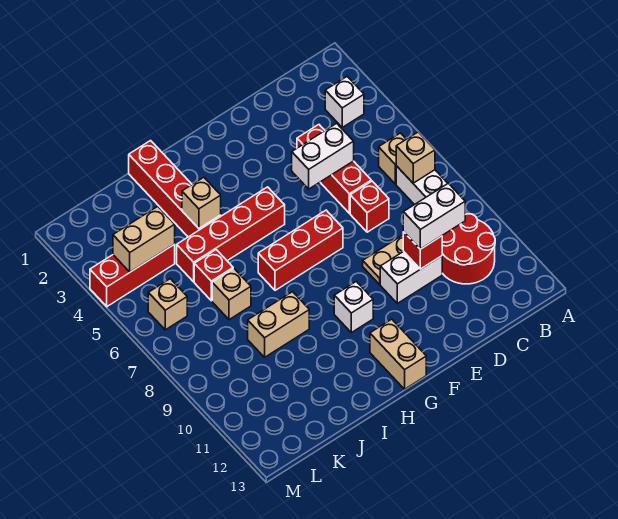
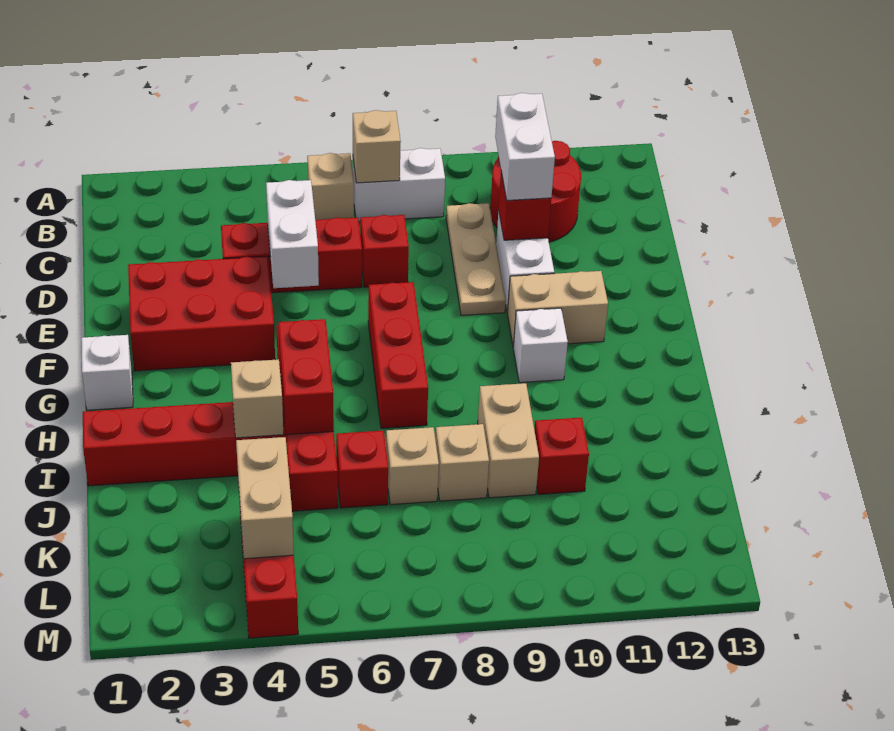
white brick B3 level 1 -> white brick G1 level 1
none -> red brick E2:F4 level 1
tan brick G12:G13 level 1 -> tan brick F10:F11 level 1
none -> red brick H5:I5 level 2
none -> red brick J10 level 1
tan brick L6 level 1 -> tan brick J8 level 1

